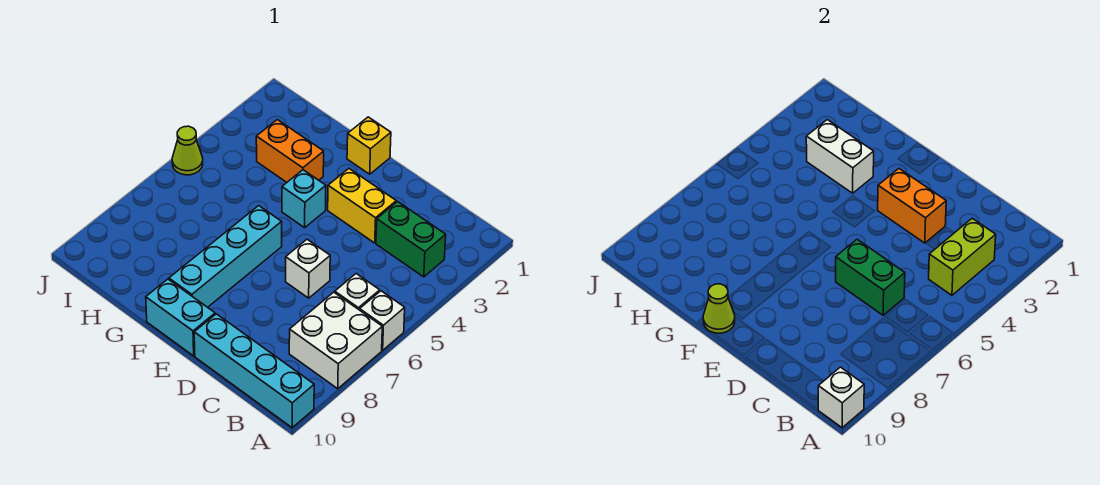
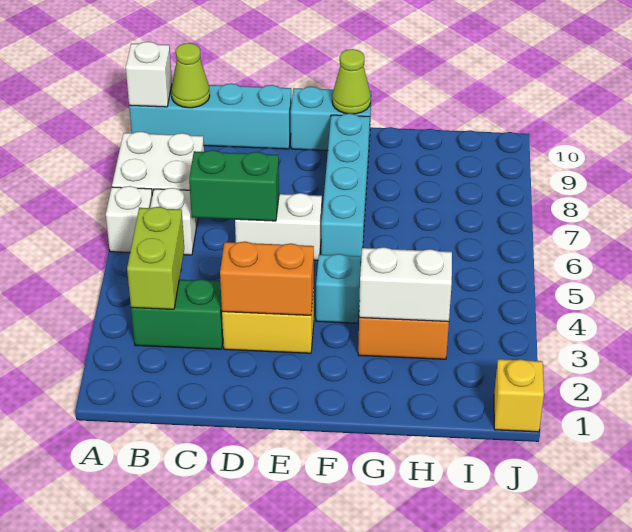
white brick D6 level 1 -> white brick D6:E6 level 1
yellow brick F1 level 1 -> yellow brick J1 level 1
lime cone J5 level 1 -> lime cone B10 level 2

